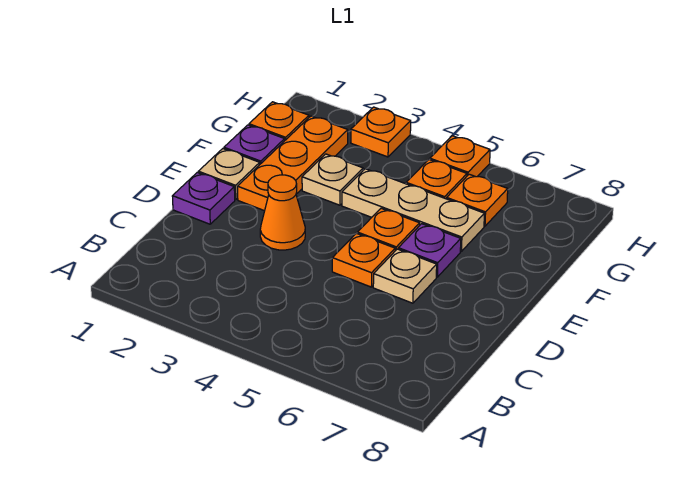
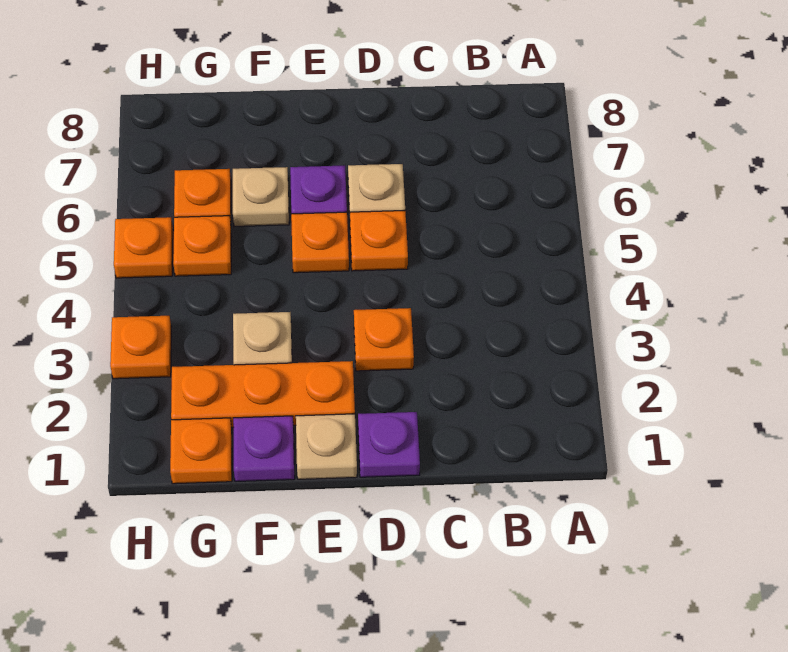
orange cone D3 level 1 -> orange plate D3 level 1
tan plate F4:F6 level 1 -> tan plate F6 level 1

